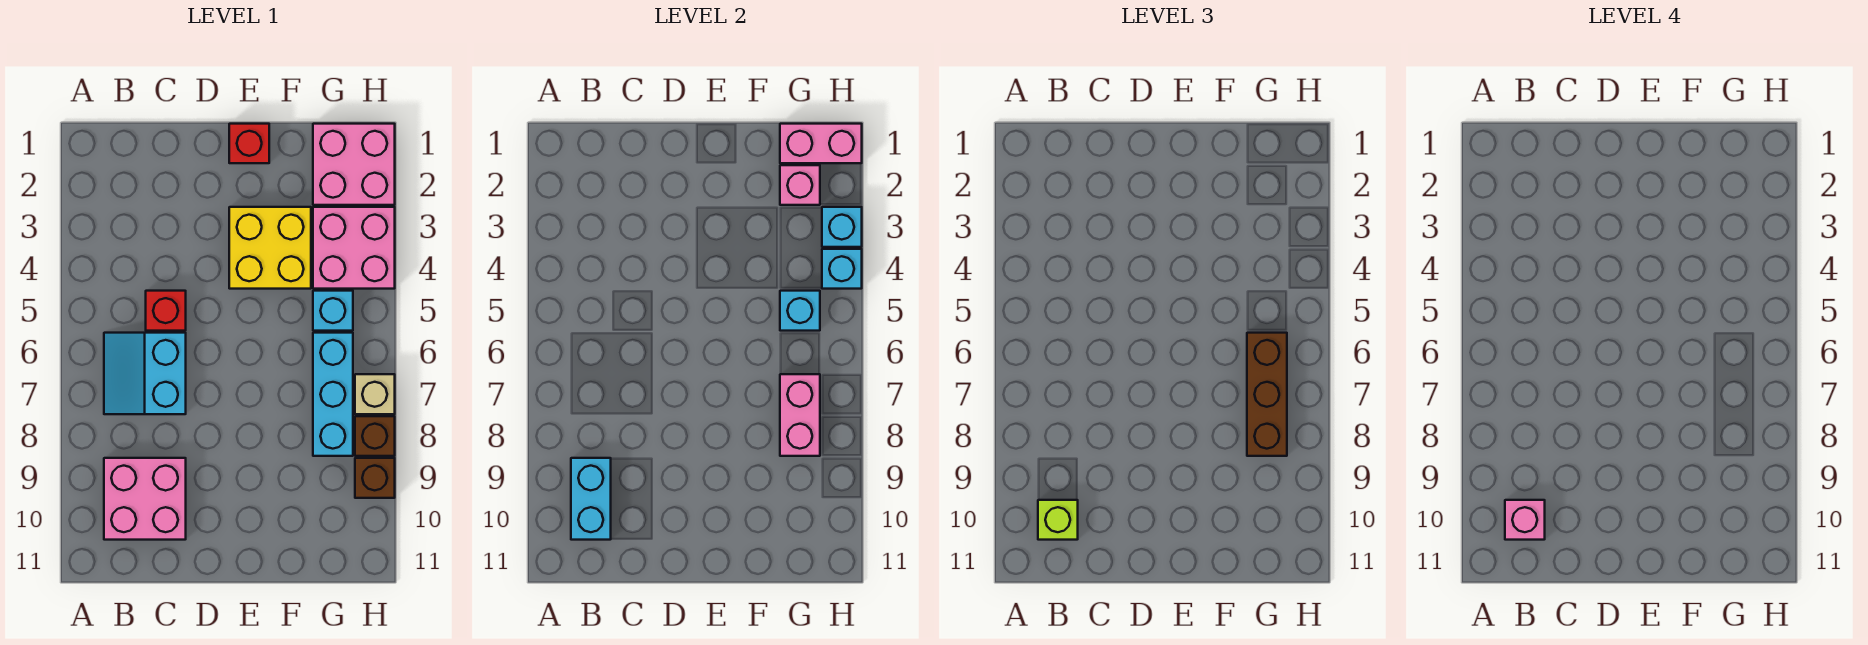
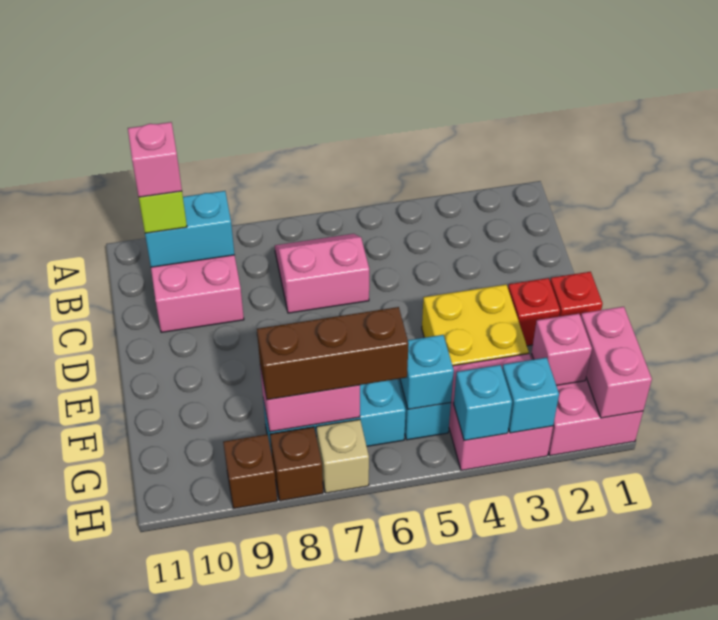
cyan slope B6:C7 level 1 top C -> pink slope B6:C7 level 1 top C
red brick C5 level 1 -> red brick E2 level 1

